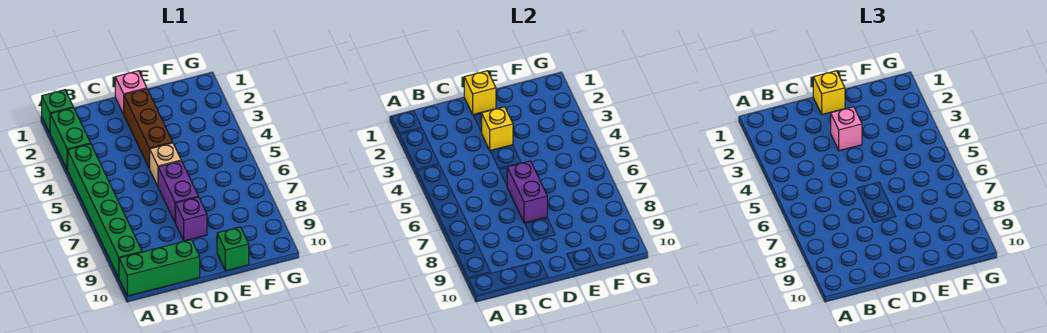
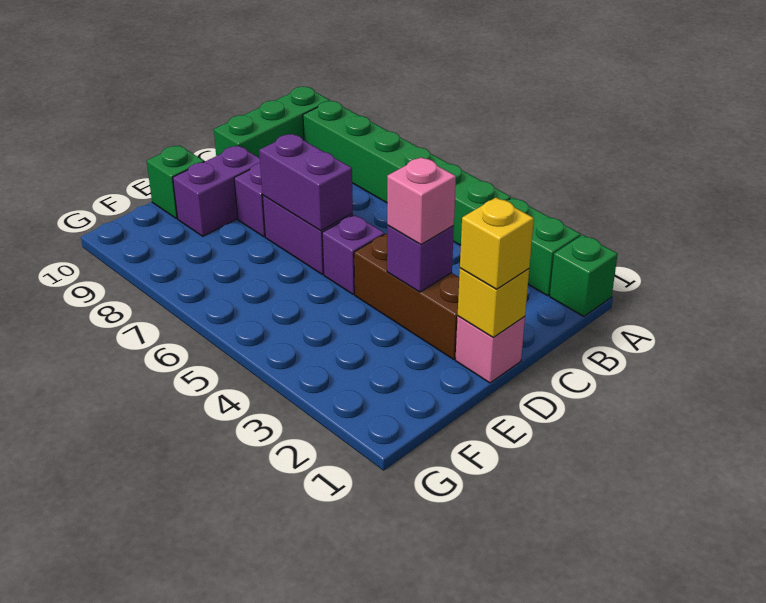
yellow brick D3 level 2 -> purple brick D3 level 2
tan brick D5 level 1 -> purple brick D5 level 1
none -> purple brick D9:E9 level 1

